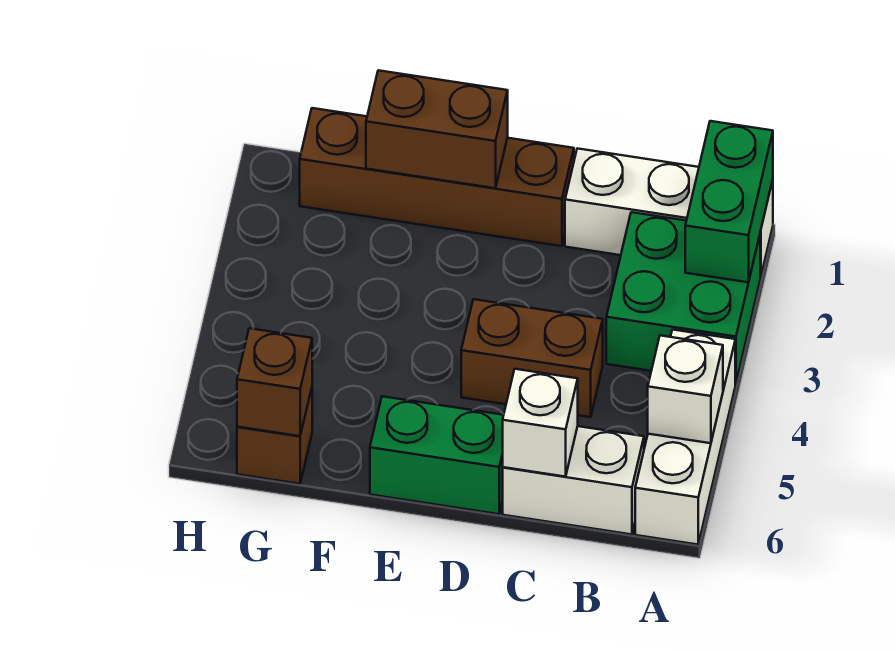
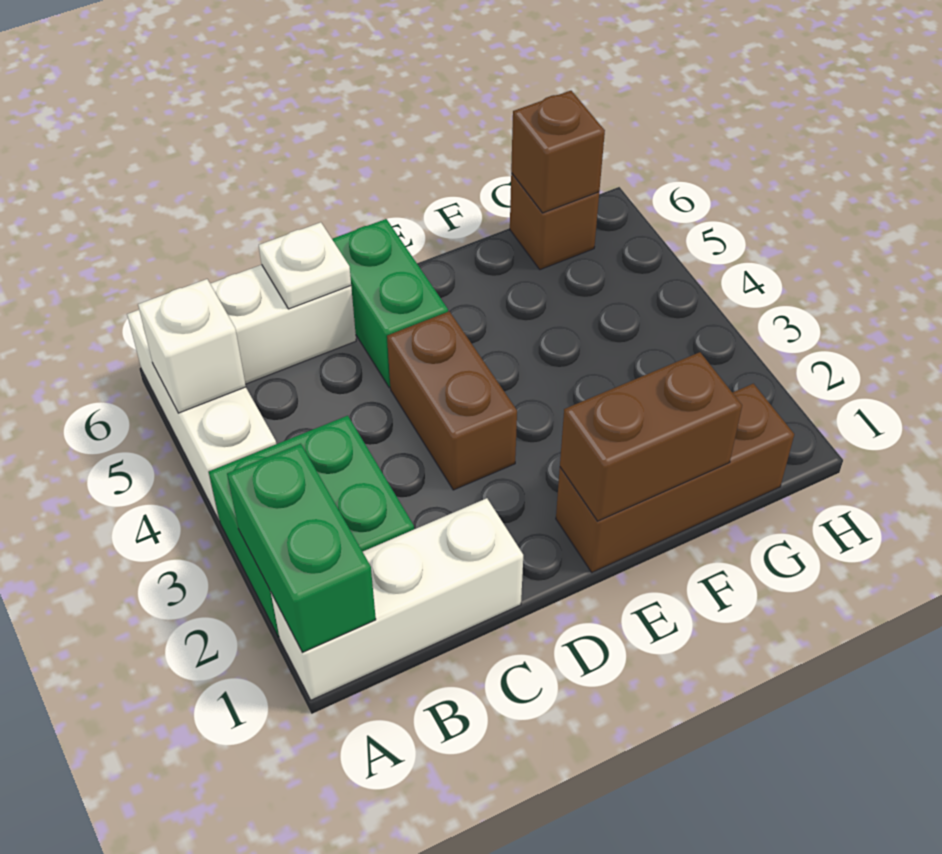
brown brick C4:D4 level 1 -> brown brick D3:D4 level 1
white brick C6 level 2 -> white plate C6 level 2
brown brick D1:G1 level 1 -> brown brick E1:G1 level 1
green brick D6:E6 level 1 -> green brick D5:D6 level 1

